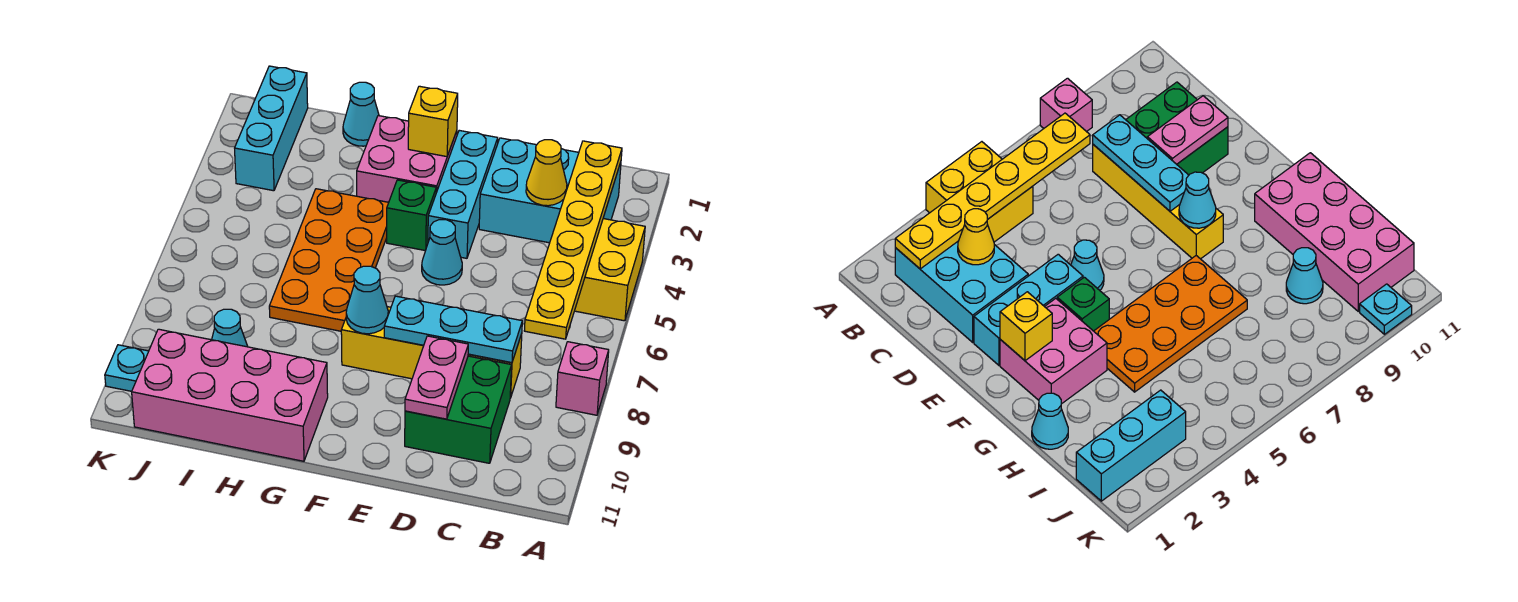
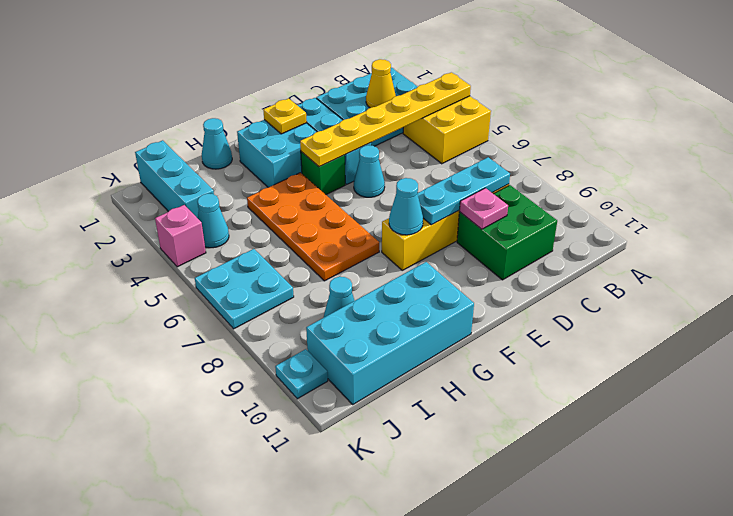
pink brick A8 level 1 -> pink brick K4 level 1
yellow plate B2:B7 level 2 -> yellow plate A4:F4 level 2
pink plate D9:D10 level 2 -> pink plate D9 level 2
pink brick F2:G3 level 1 -> cyan brick F2:G3 level 1
yellow brick F2 level 2 -> yellow plate F2 level 2
pink brick G10:J11 level 1 -> cyan brick G10:J11 level 1
none -> cyan cone J4 level 1
none -> cyan plate J6:K7 level 1

